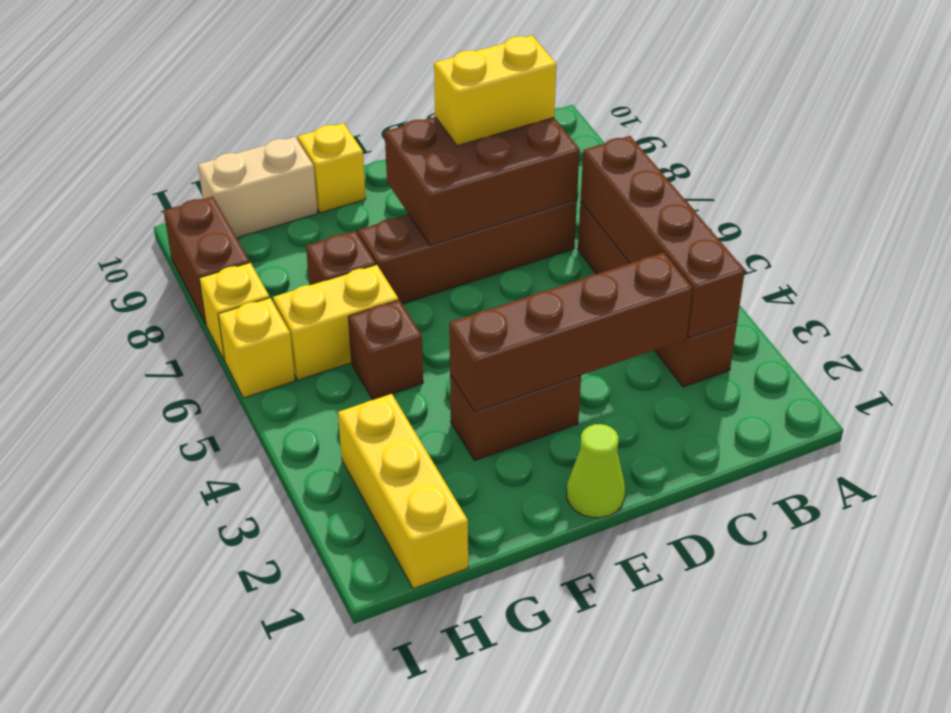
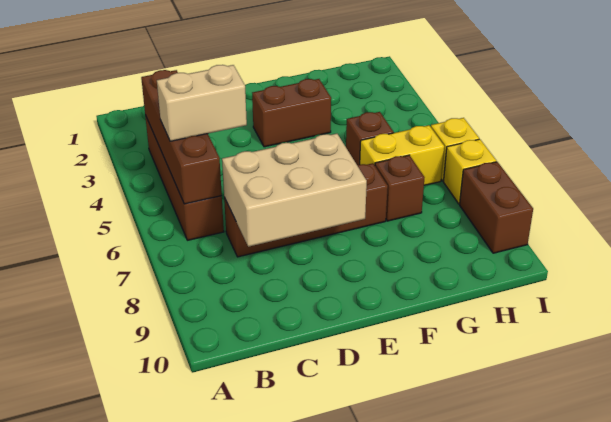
brown brick C3:F3 level 2 -> none
brown brick C7:E8 level 2 -> tan brick C7:E8 level 2
yellow brick C8:D8 level 3 -> none
lime cone E1 level 1 -> none
yellow brick F10 level 1 -> none
tan brick G10:H10 level 1 -> tan brick B5:C5 level 3
yellow brick H1:H3 level 1 -> none

